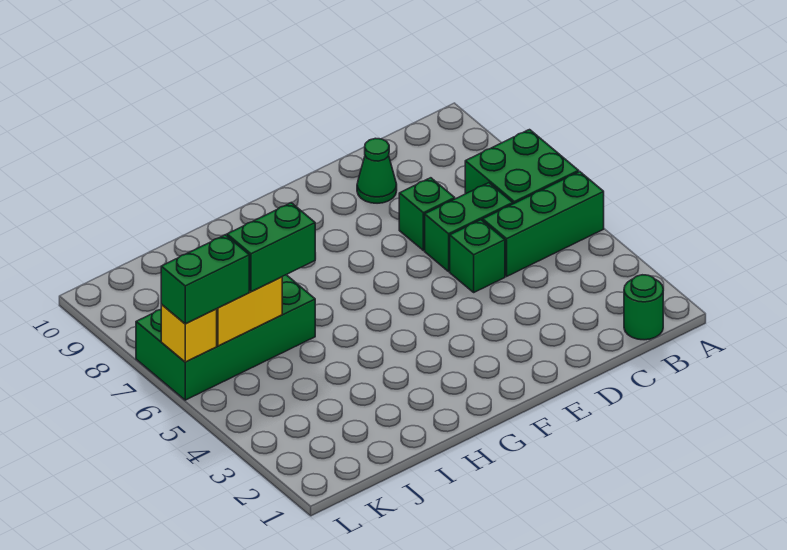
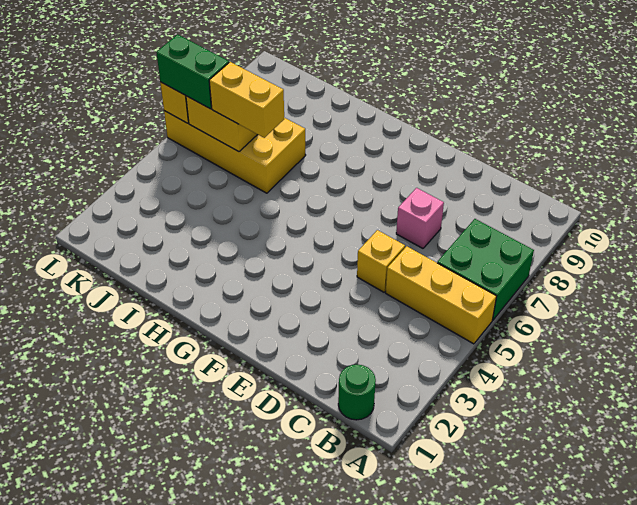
green brick A5:C5 level 1 -> yellow brick A5:C5 level 1
green brick C6:D6 level 1 -> none
green brick D5 level 1 -> yellow brick D5 level 1
green brick D7 level 1 -> pink brick D7 level 1
green cone D9 level 1 -> none
green brick I6:L7 level 1 -> yellow brick I6:L7 level 1
green brick I6:J6 level 3 -> yellow brick I6:J6 level 3

